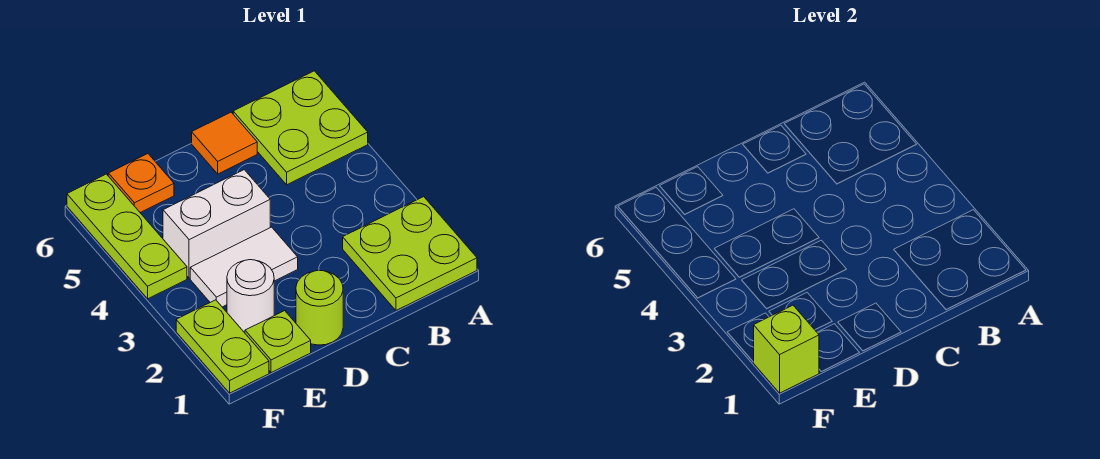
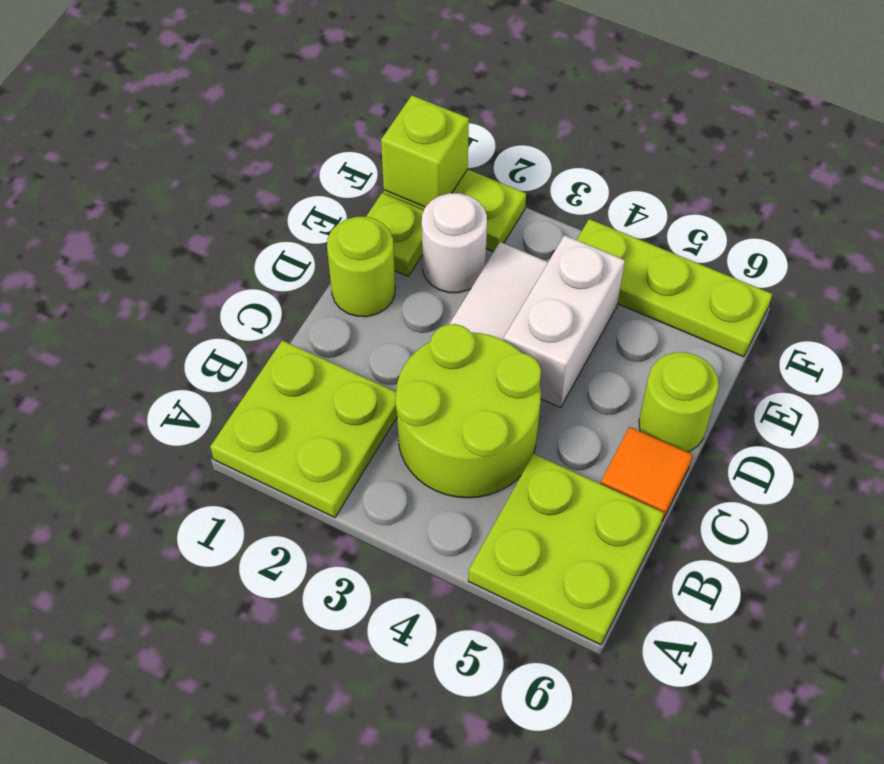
none -> lime round brick B3:C4 level 1
none -> lime round brick D6 level 1
orange plate E6 level 1 -> none

